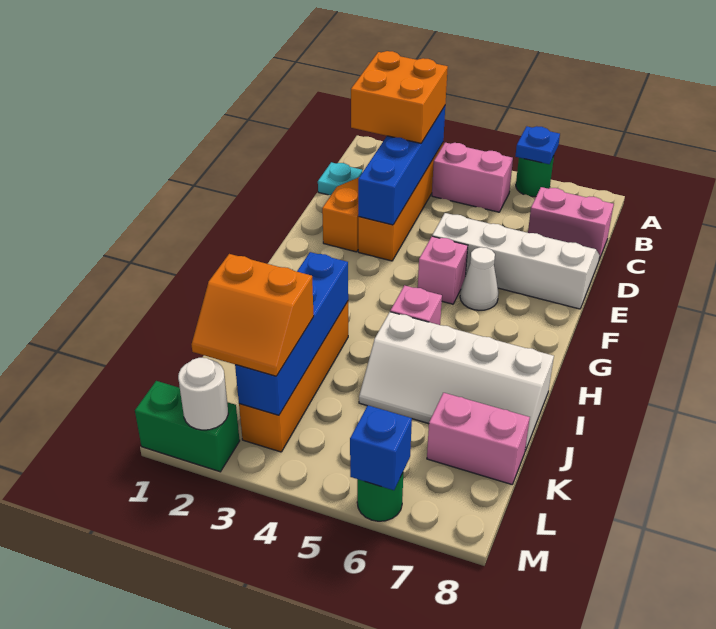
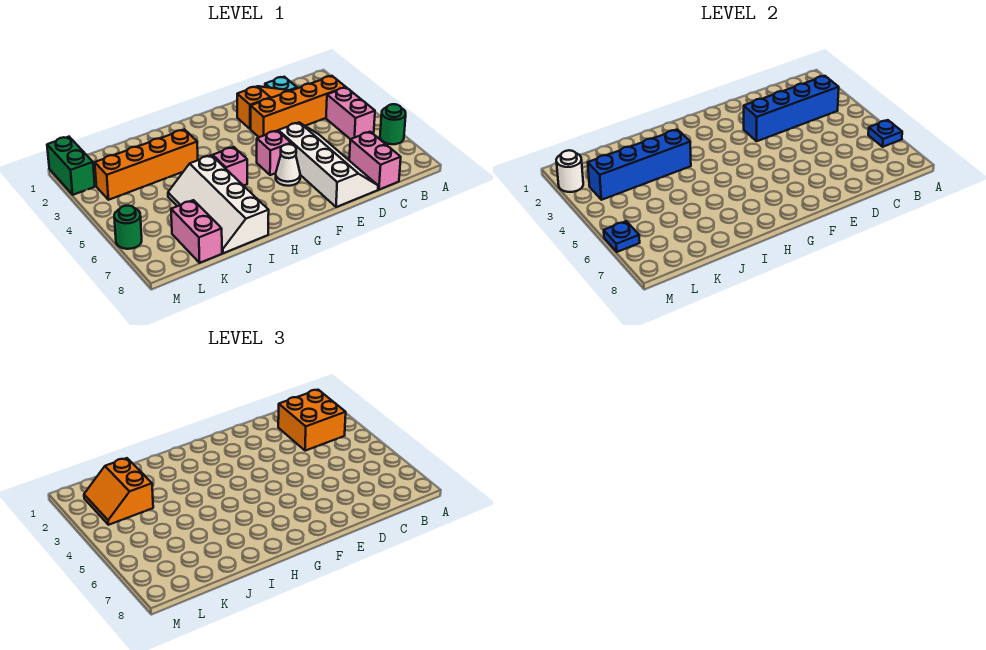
blue brick M6 level 2 -> blue plate M6 level 2

